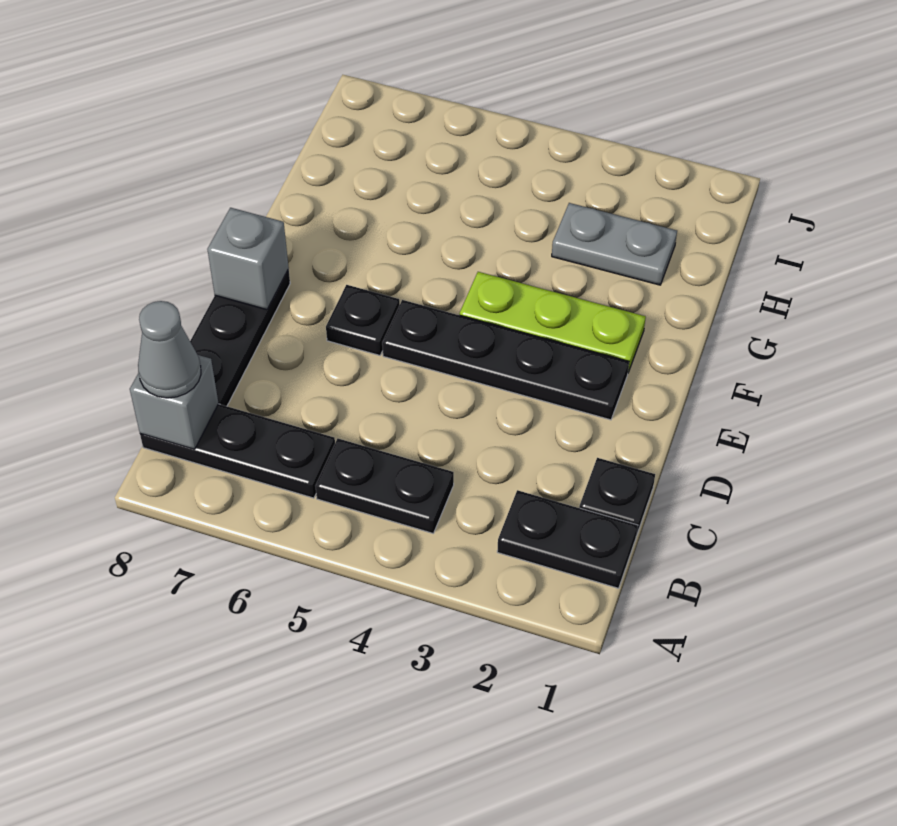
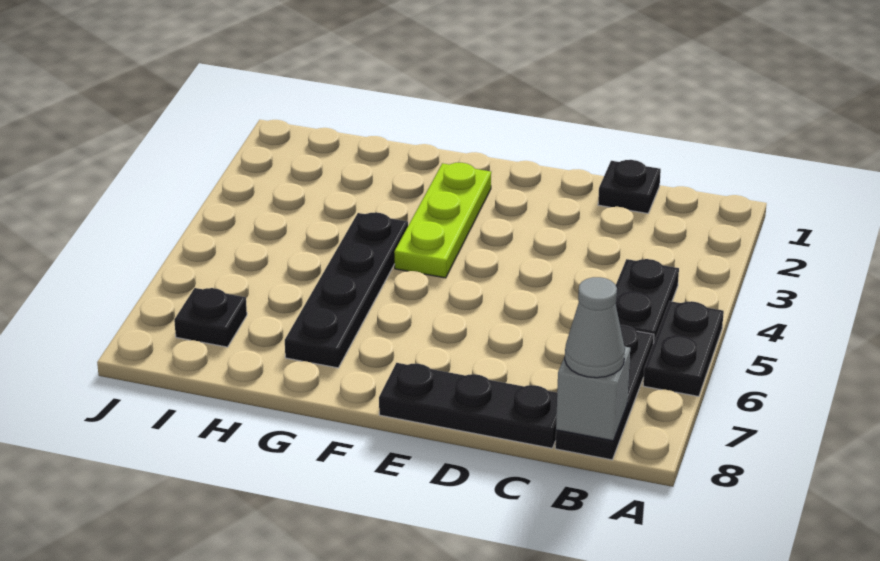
black plate B1:B2 level 1 -> black plate A5:A6 level 1
black plate E2:E5 level 1 -> black plate G4:G7 level 1
black plate E6 level 1 -> black plate I7 level 1
grey brick E8 level 2 -> none
grey plate H2:H3 level 1 -> none

